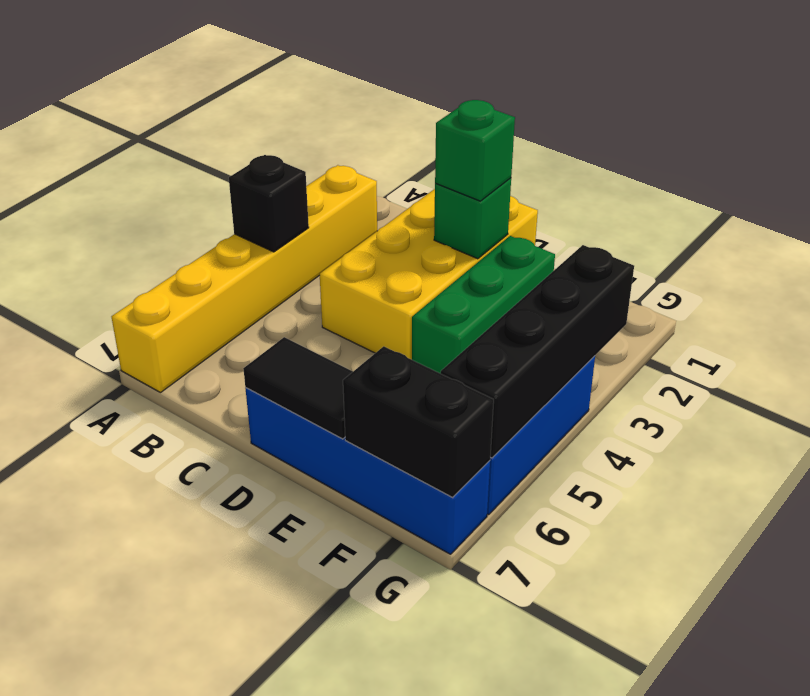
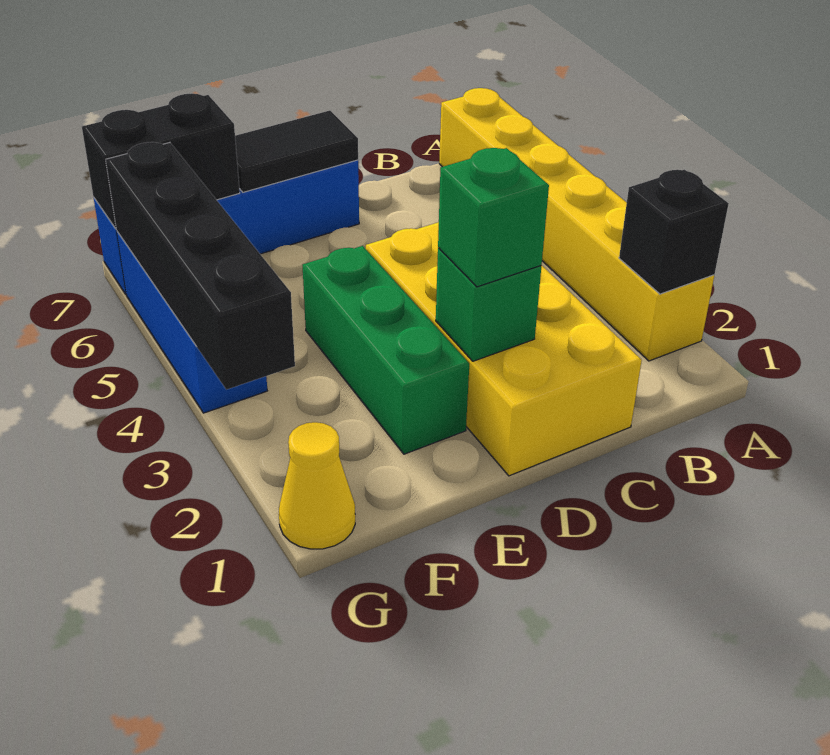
black brick A4 level 2 -> black brick A2 level 2
none -> yellow cone G1 level 1

